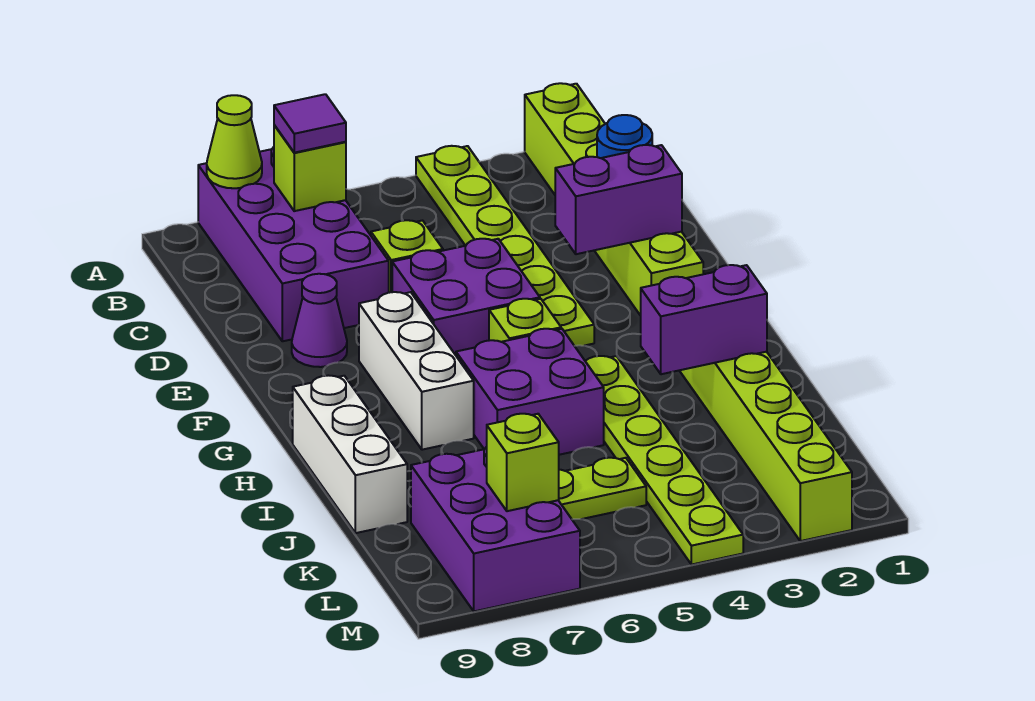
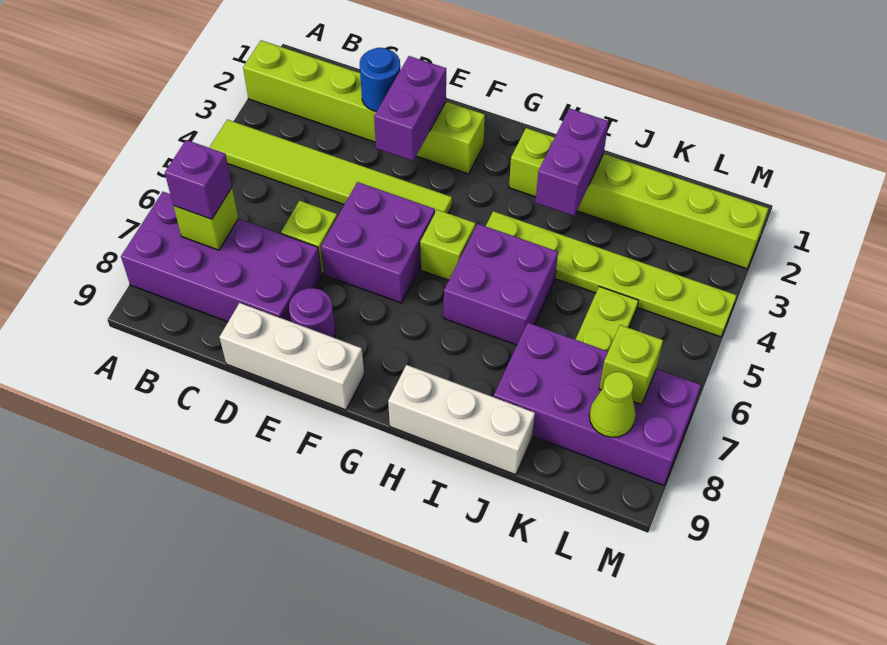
lime plate A4:F4 level 1 -> lime tile A4:F4 level 1
lime cone A8 level 2 -> lime cone L8 level 2
purple tile B7 level 3 -> purple brick B7 level 3
purple cone E8 level 1 -> purple round brick E8 level 1
white brick F7:H7 level 1 -> white brick D9:F9 level 1
purple brick K7:M8 level 1 -> purple brick J7:M8 level 1

